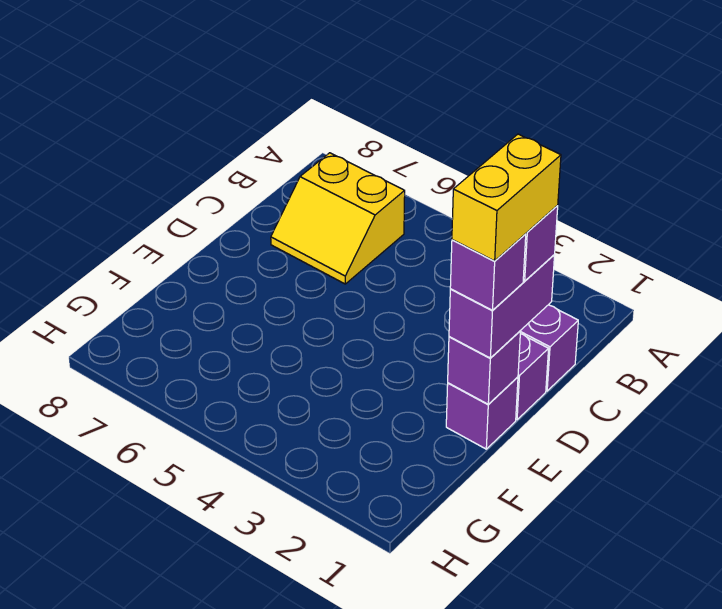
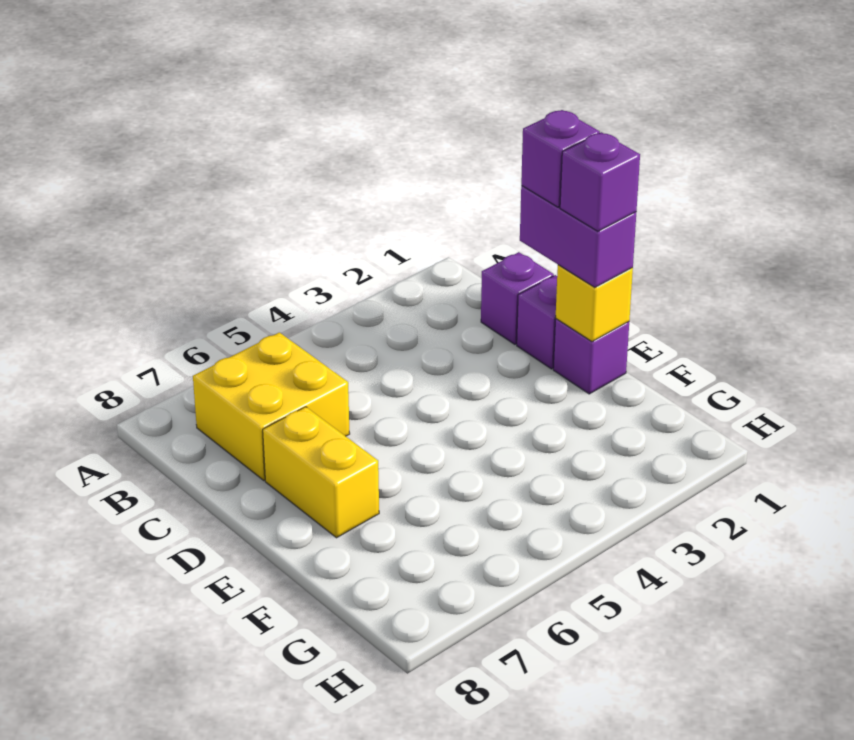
yellow slope B6:C7 level 1 top B -> yellow brick B6:C7 level 1
yellow brick D1:E1 level 5 -> yellow brick D7:E7 level 1
purple brick E1 level 2 -> yellow brick E1 level 2

